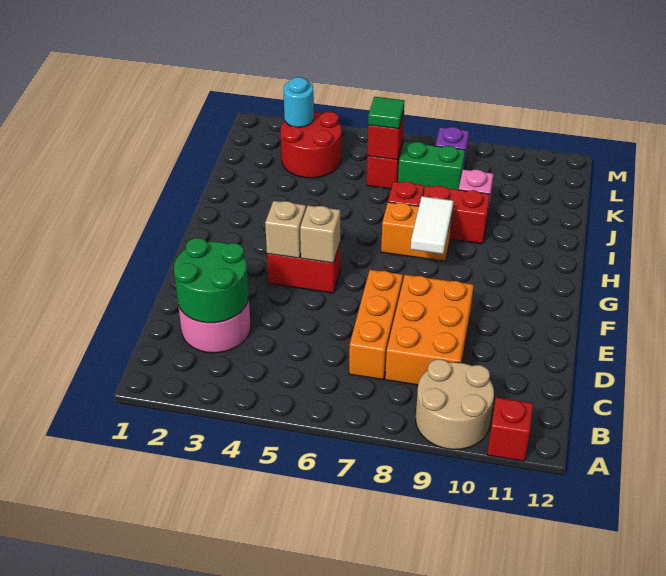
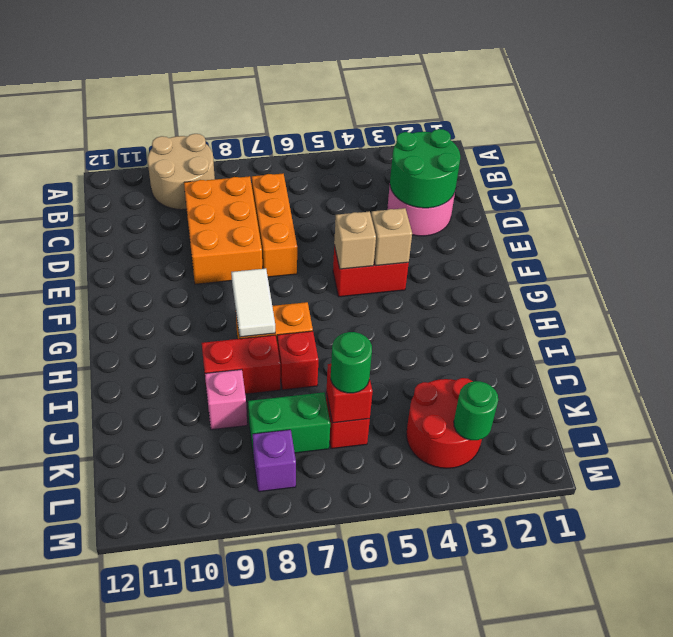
red brick A11 level 1 -> none
green tile K6 level 3 -> green round brick K6 level 3
cyan round brick L3 level 2 -> green round brick L3 level 2

